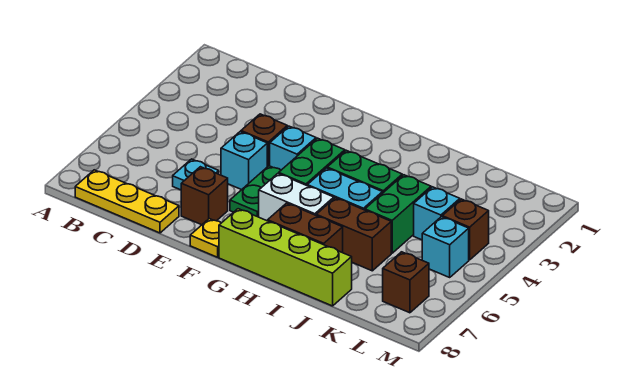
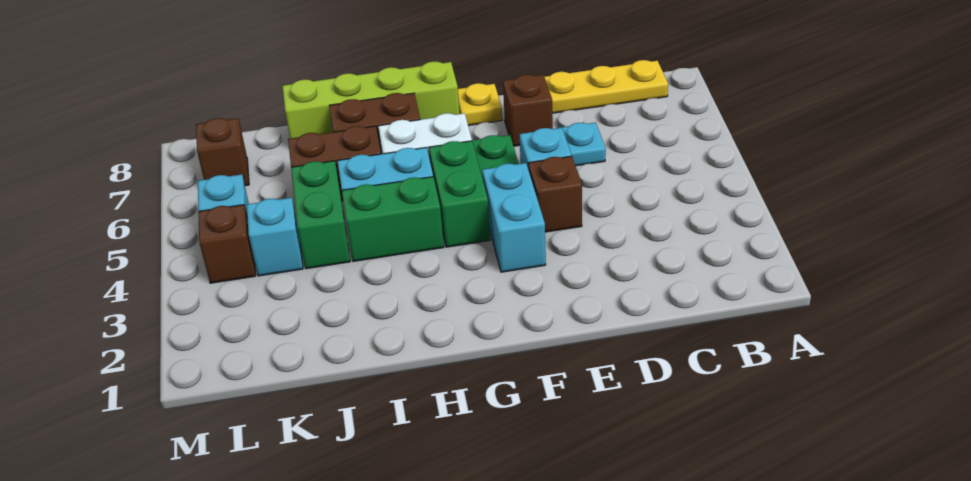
cyan brick F4 level 1 -> cyan brick F3:F4 level 1

